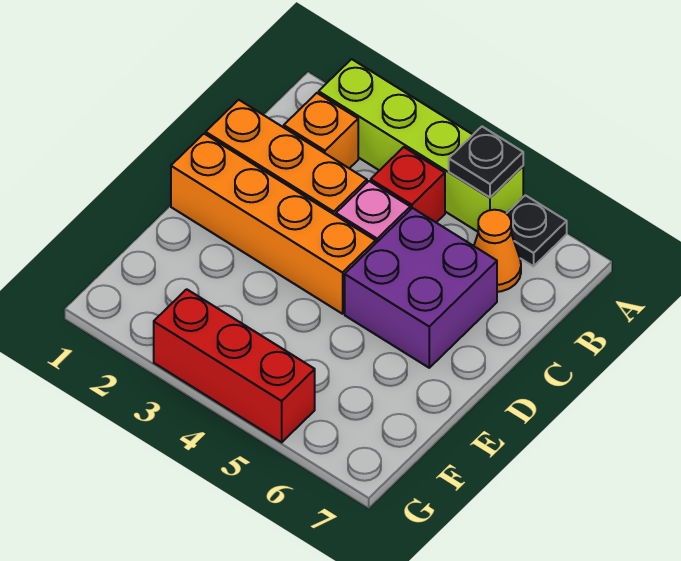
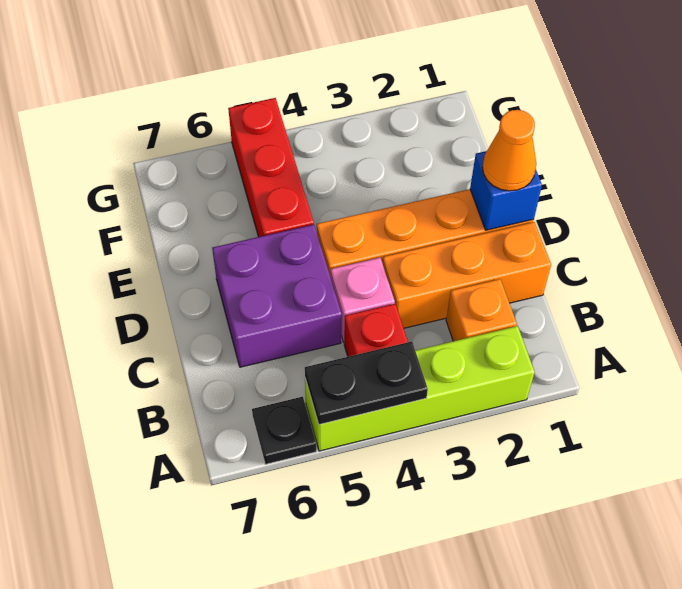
black plate A5 level 2 -> black plate A4:A5 level 2
orange cone B6 level 1 -> orange cone D1 level 3
none -> blue brick D1 level 2
red brick G3:G5 level 1 -> red brick E5:G5 level 1

